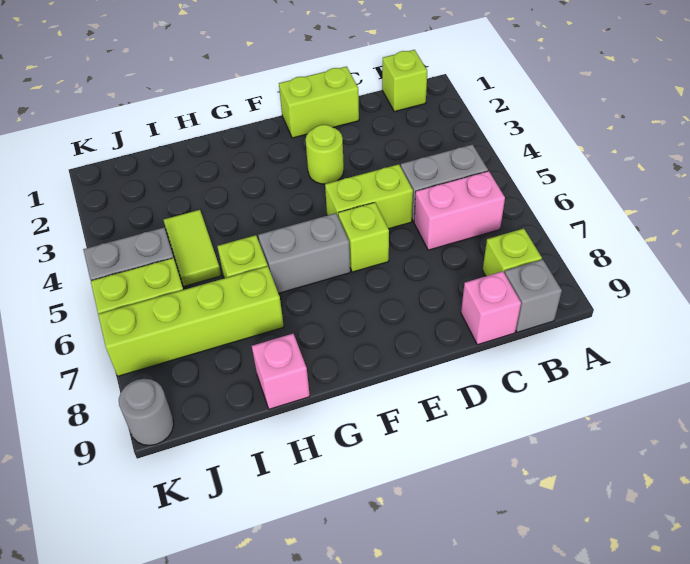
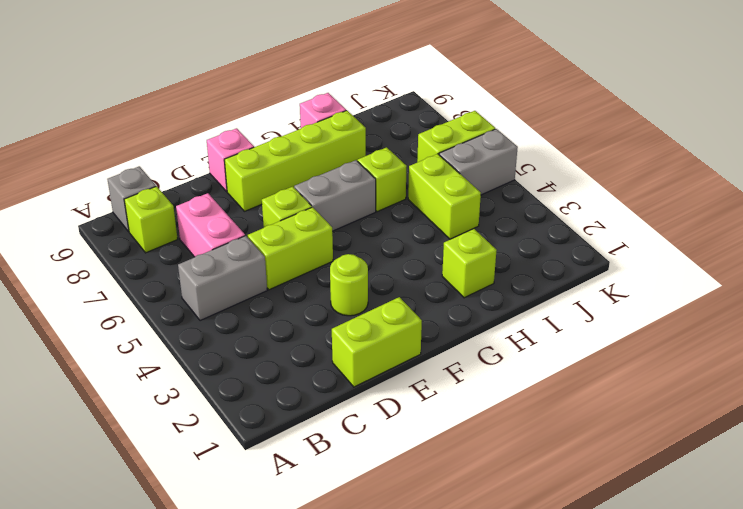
lime brick B1 level 1 -> lime brick H2 level 1
pink brick B6:C6 level 1 -> pink brick C6:C7 level 1
pink brick C9 level 1 -> pink brick E9 level 1
lime brick H7:K7 level 1 -> lime brick E8:H8 level 1
lime tile I4:I5 level 1 -> lime brick I4:I5 level 1
grey round brick K9 level 1 -> none

